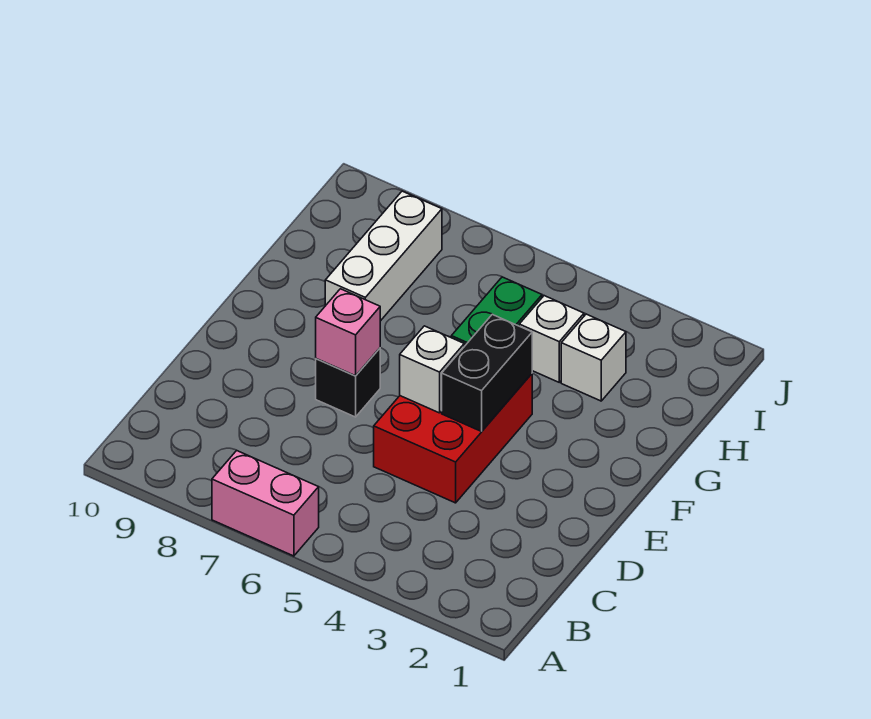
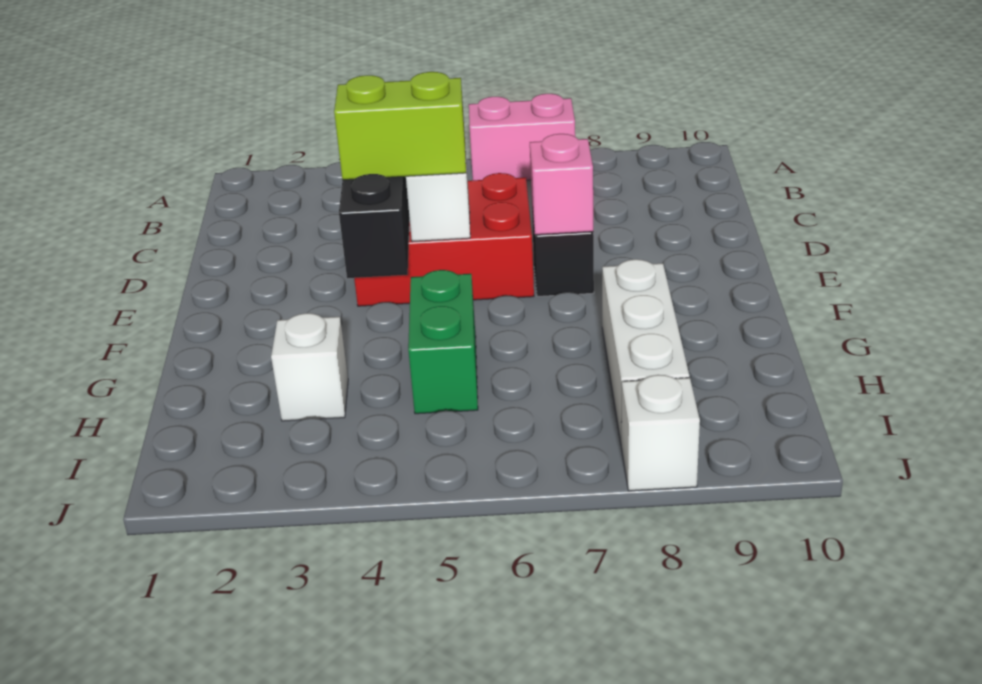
red brick D4:F5 level 1 -> red brick D4:E6 level 1
none -> lime brick E4:E5 level 3
white brick H4 level 1 -> white brick J8 level 1

